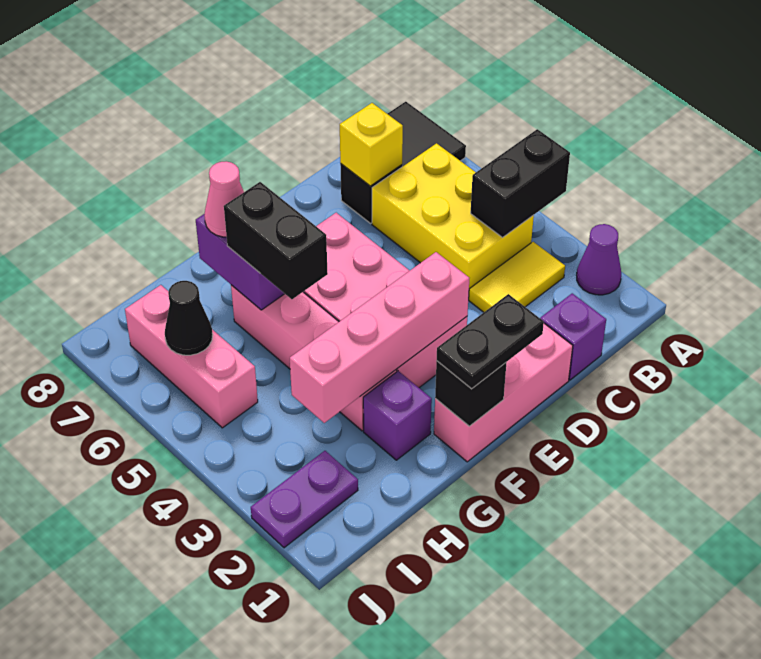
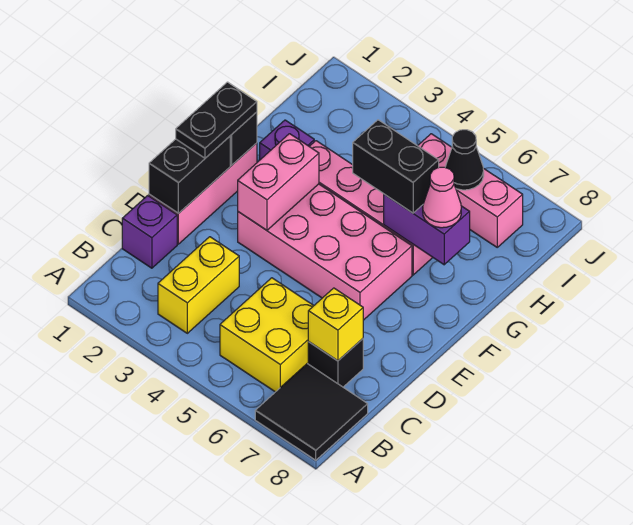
purple cone A2 level 1 -> none
black brick A4:B4 level 2 -> black brick D1:E1 level 2
yellow tile B3:C3 level 1 -> yellow brick B3:C3 level 1
yellow brick B4:C6 level 1 -> yellow brick B5:C6 level 1
pink brick E3:H3 level 2 -> pink brick E3:F3 level 2
purple plate I2:J2 level 1 -> none

